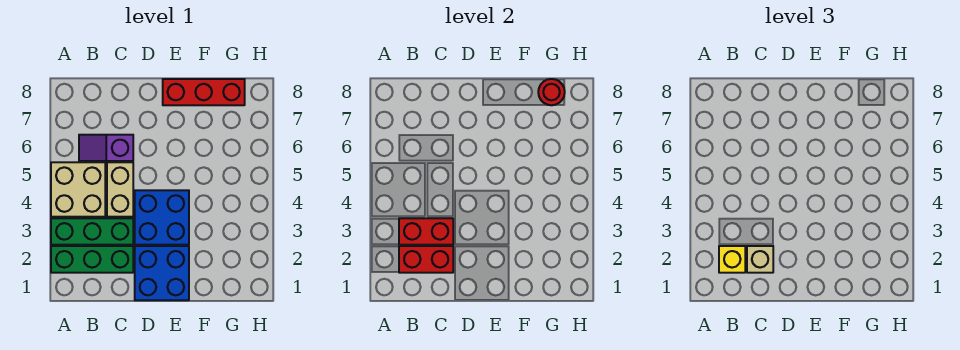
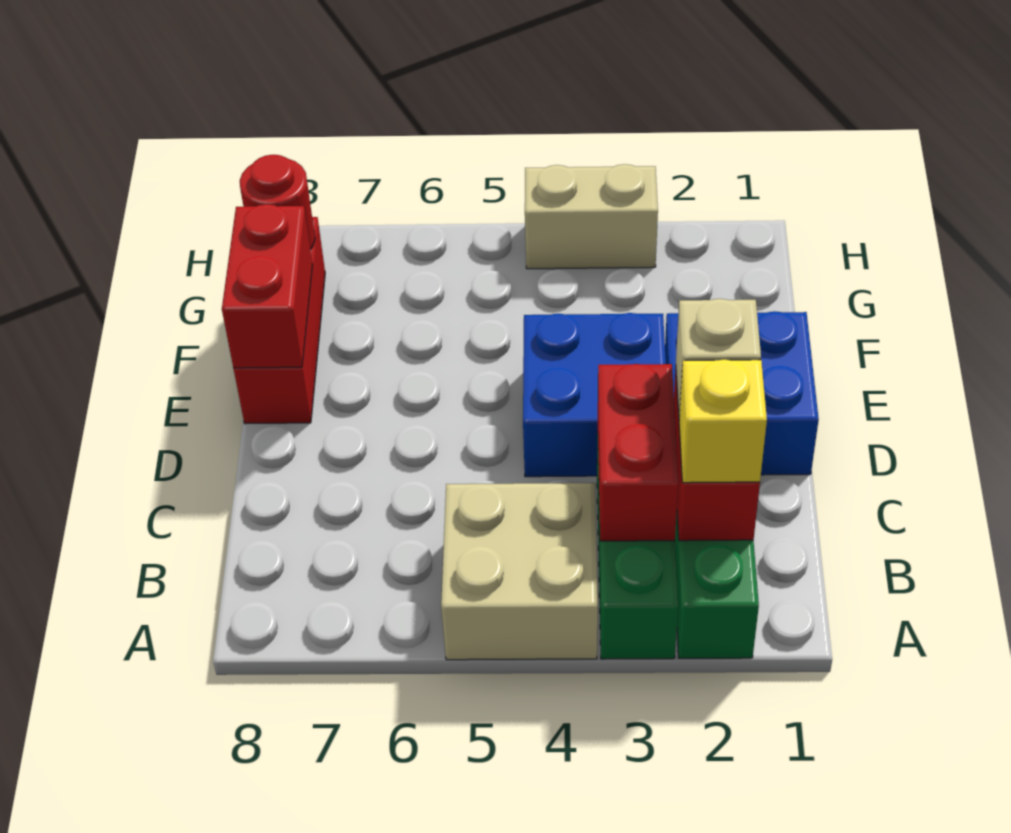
purple slope B6:C6 level 1 top C -> none
tan brick C4:C5 level 1 -> tan brick H3:H4 level 1
none -> red brick E8:F8 level 2

